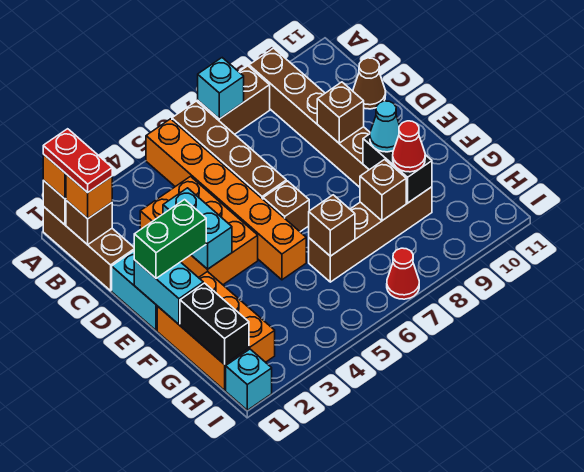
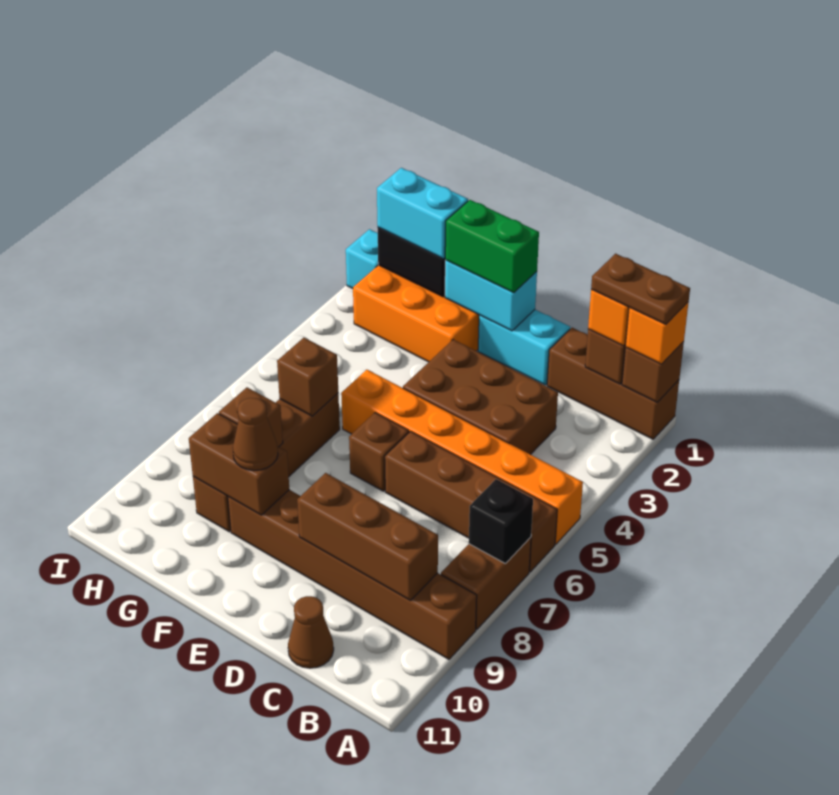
red plate A1:B1 level 4 -> brown plate A1:B1 level 4
cyan brick A7 level 2 -> black brick A7 level 2
orange brick C3:E4 level 1 -> brown brick C3:E4 level 1
cyan brick D3:E3 level 2 -> cyan brick G1:H1 level 3
brown brick D9 level 2 -> brown brick B9:D9 level 2
green brick E1:E2 level 3 -> green brick E1:F1 level 3
black brick F9:G9 level 2 -> brown brick F9:G9 level 2
cyan cone F9 level 3 -> brown cone F9 level 3
red cone G9 level 3 -> none
red cone I7 level 1 -> none

